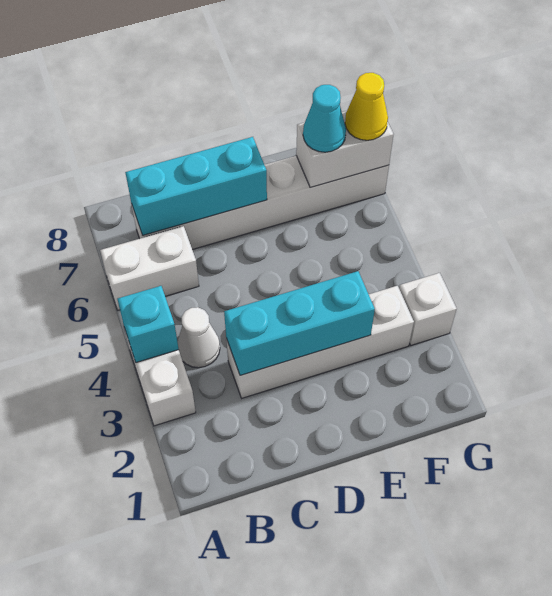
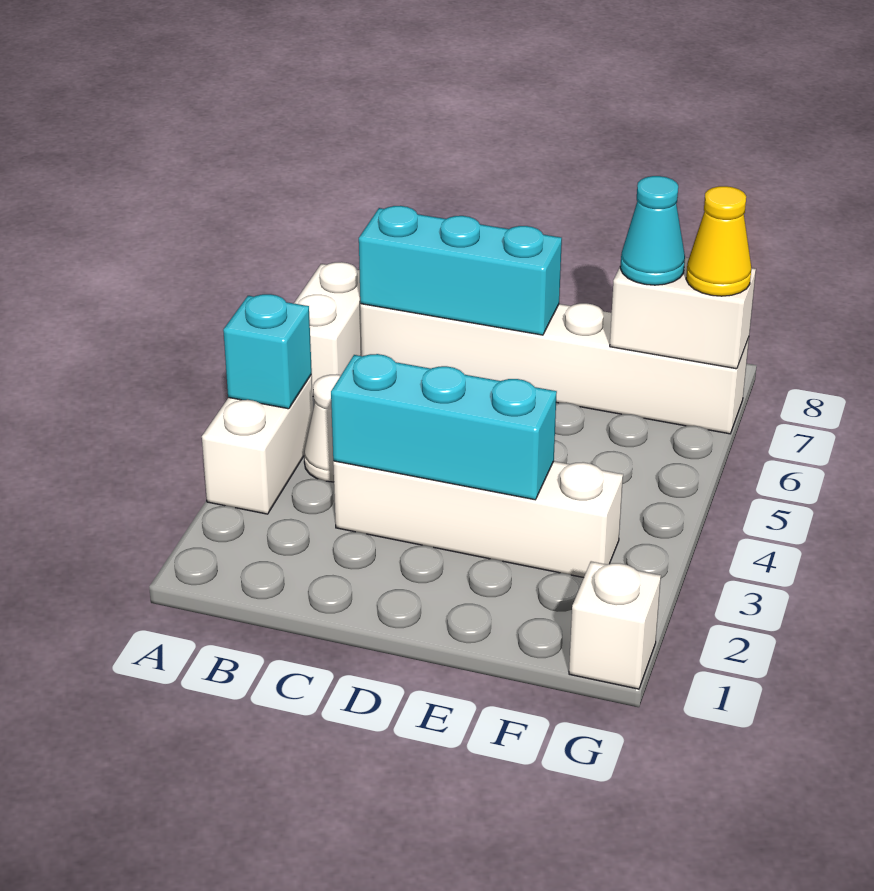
white brick A6:B6 level 1 -> white brick A6:A7 level 1
white brick G3 level 1 -> white brick G1 level 1

